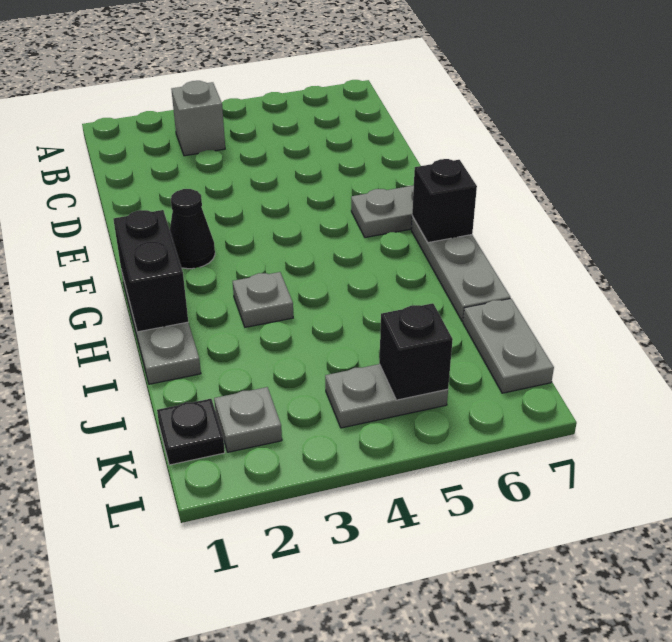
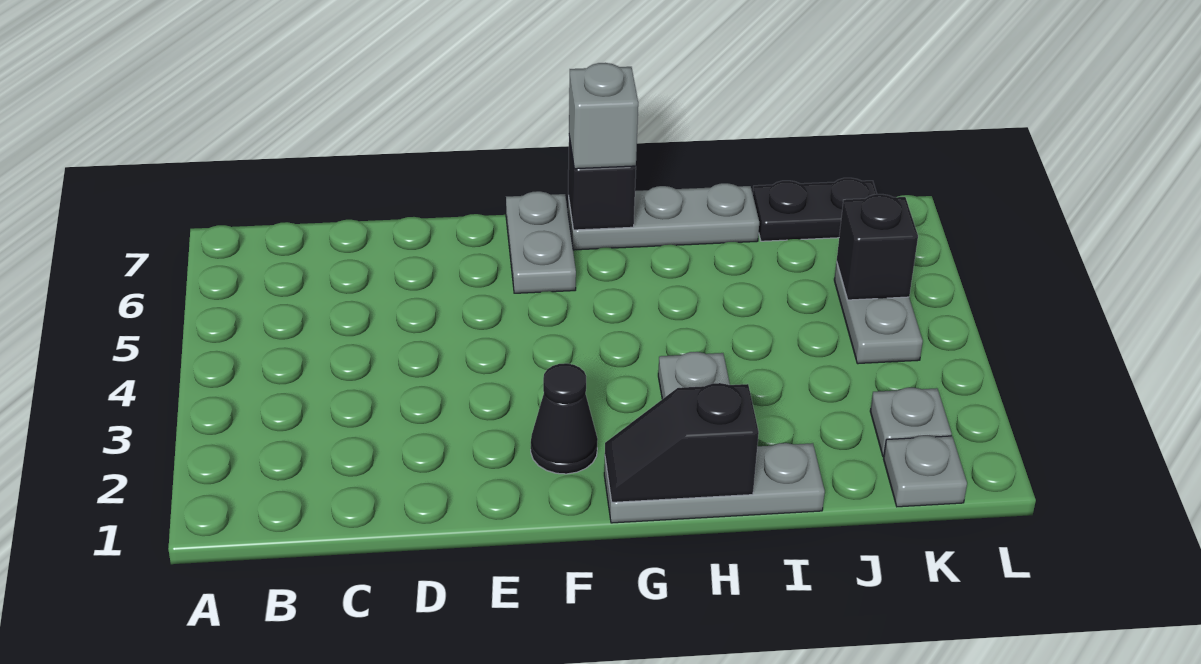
grey brick B3 level 1 -> grey brick G7 level 3
black brick G1:H1 level 2 -> black slope G1:H1 level 2 top H
grey plate J7:K7 level 1 -> black plate J7:K7 level 1
black plate K1 level 1 -> grey plate K1 level 1

